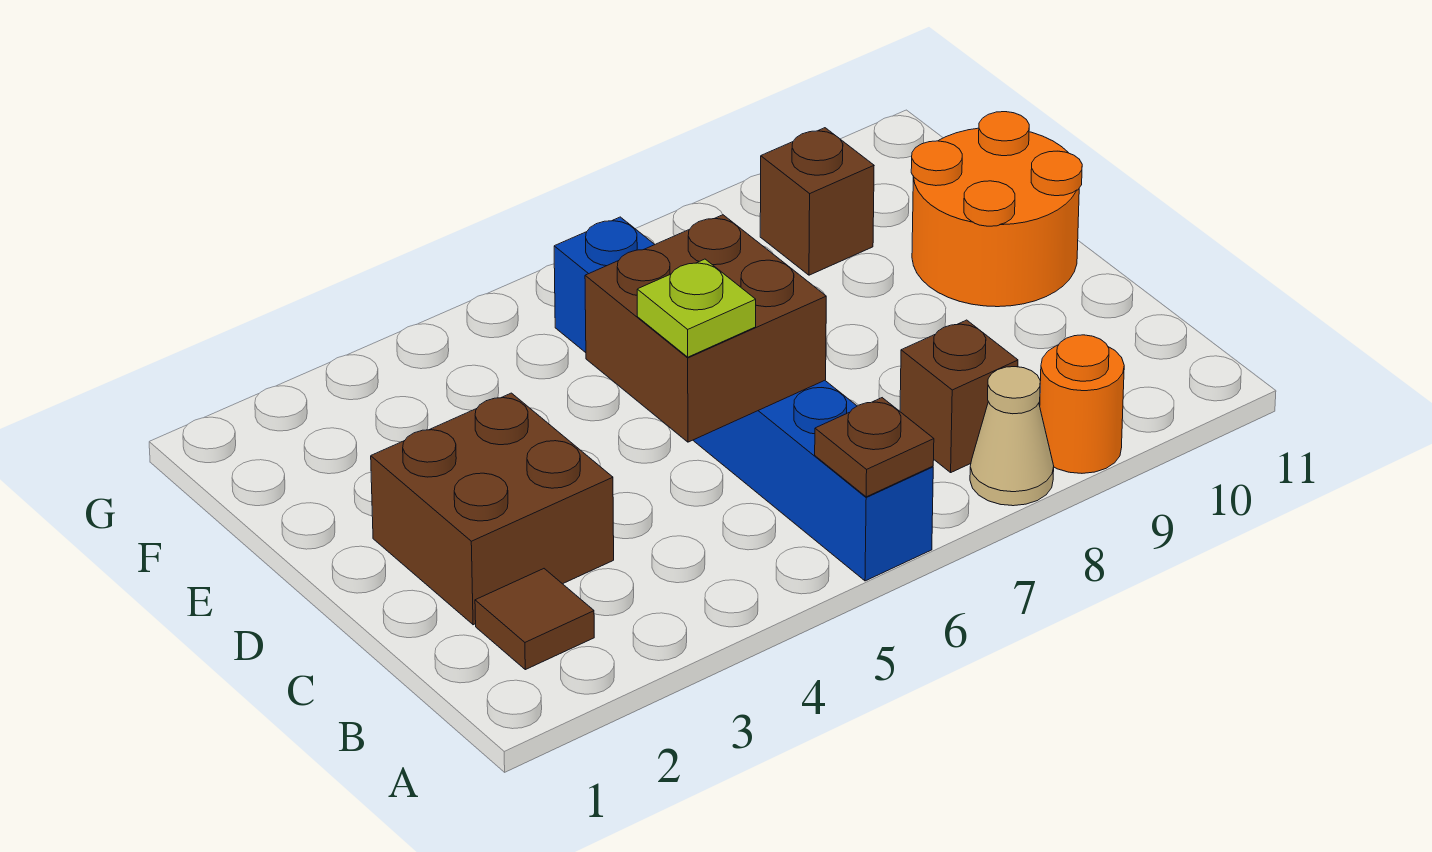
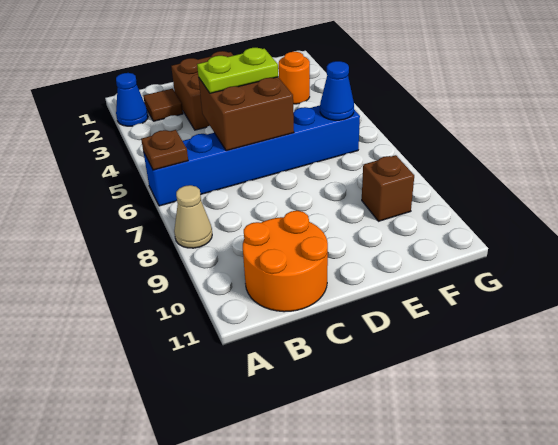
none -> blue cone A2 level 1
orange round brick A9 level 1 -> orange round brick F3 level 1
brown brick B8 level 1 -> none
lime plate C5 level 3 -> lime plate C5:D5 level 3
orange round brick D10:E11 level 1 -> orange round brick B10:C11 level 1
none -> blue cone F6 level 2

